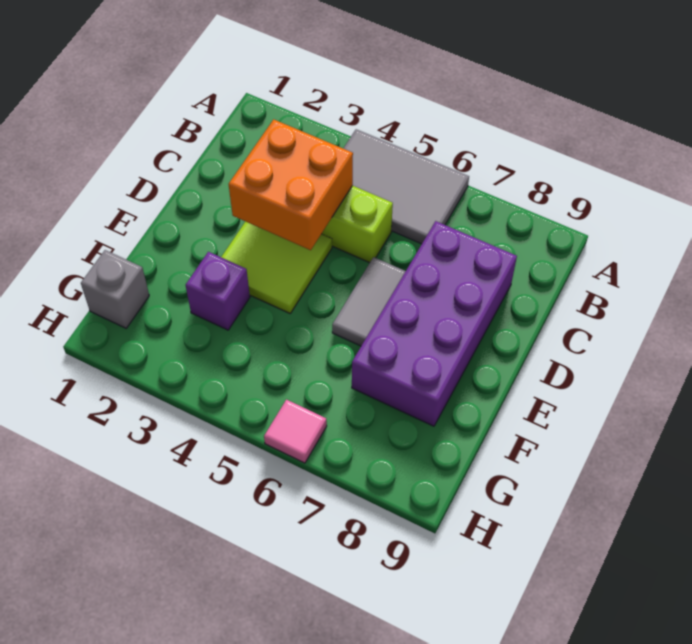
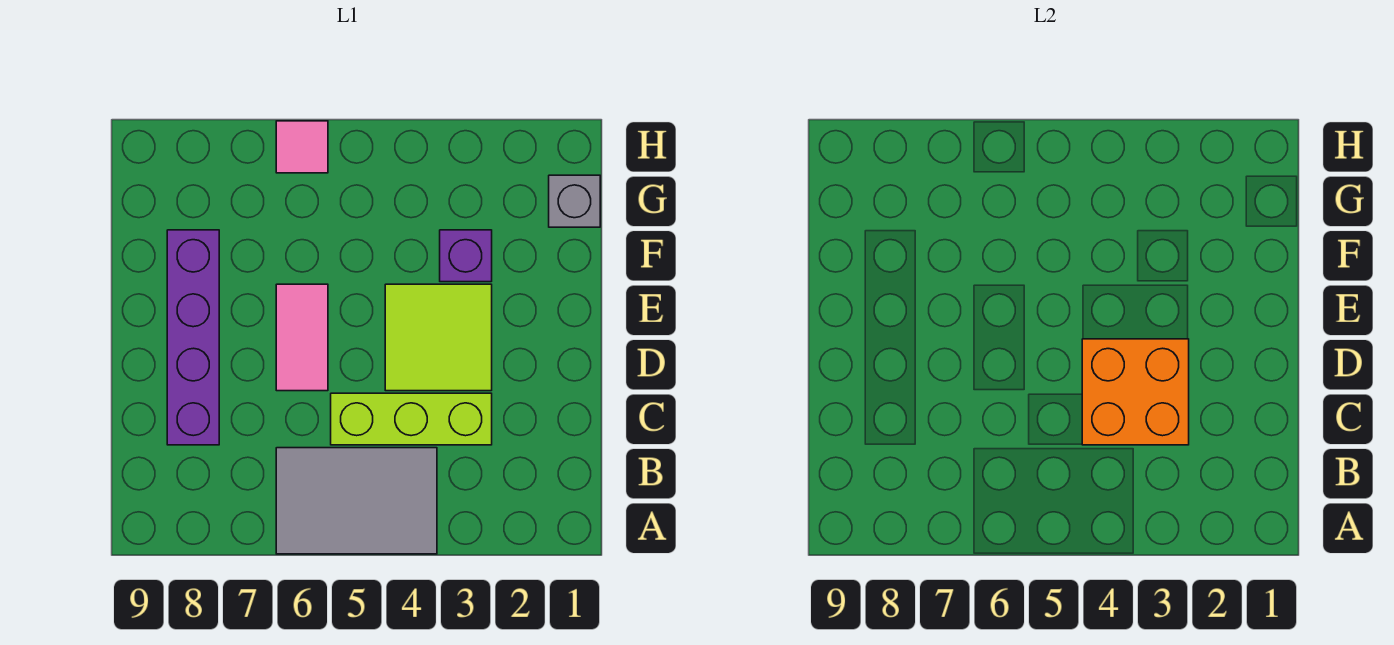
purple brick C7:F8 level 1 -> purple brick C8:F8 level 1
grey tile D6:E6 level 1 -> pink tile D6:E6 level 1

